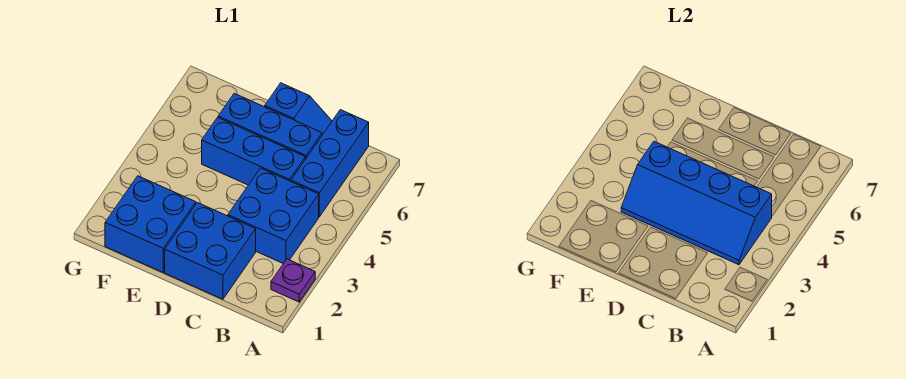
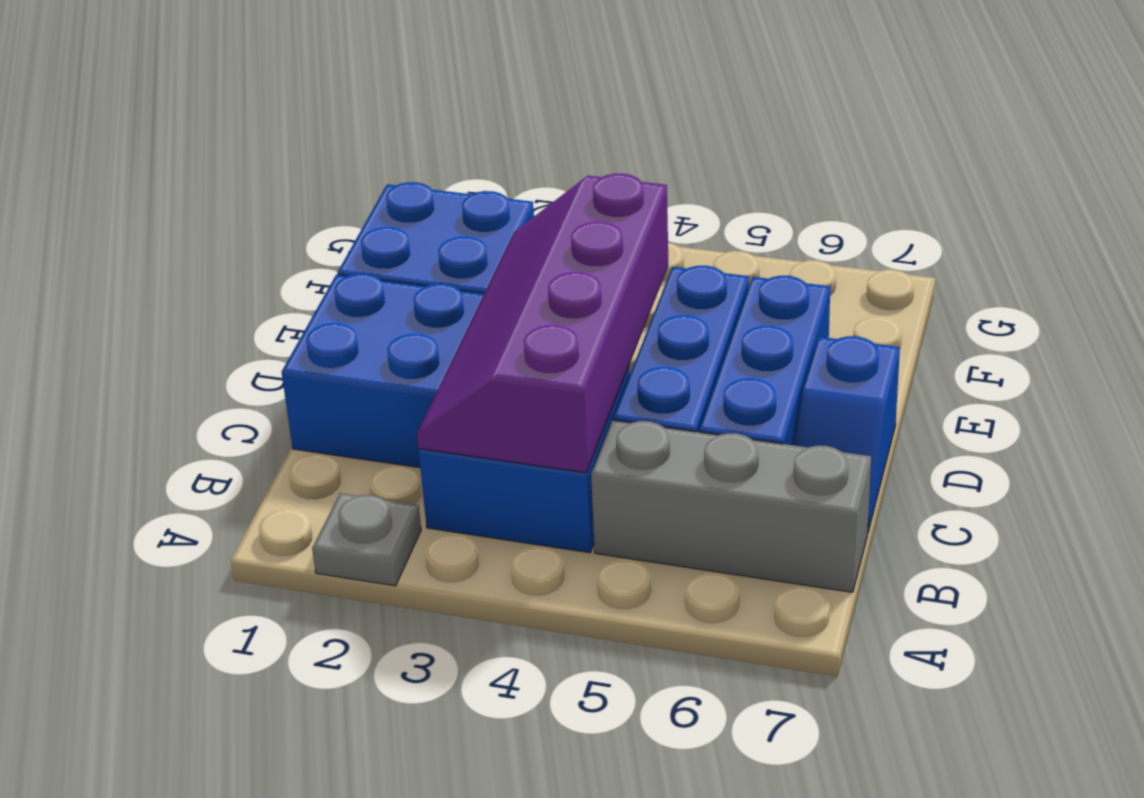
purple plate A2 level 1 -> grey plate A2 level 1
blue slope B3:E4 level 2 top 4 -> purple slope B3:E4 level 2 top 4
blue brick B5:B7 level 1 -> grey brick B5:B7 level 1

